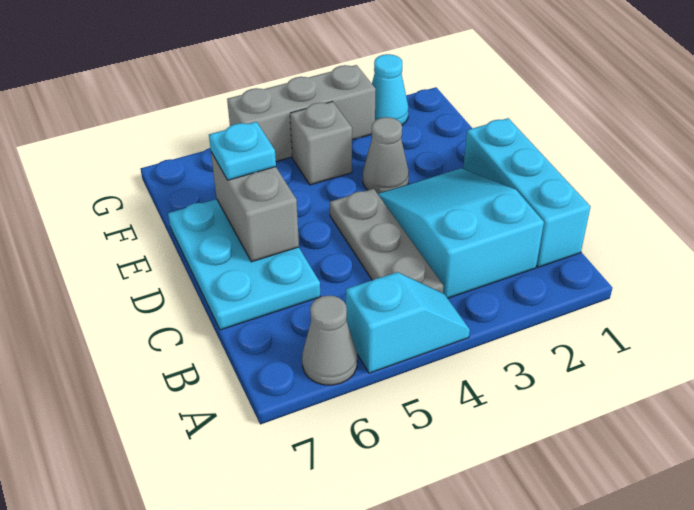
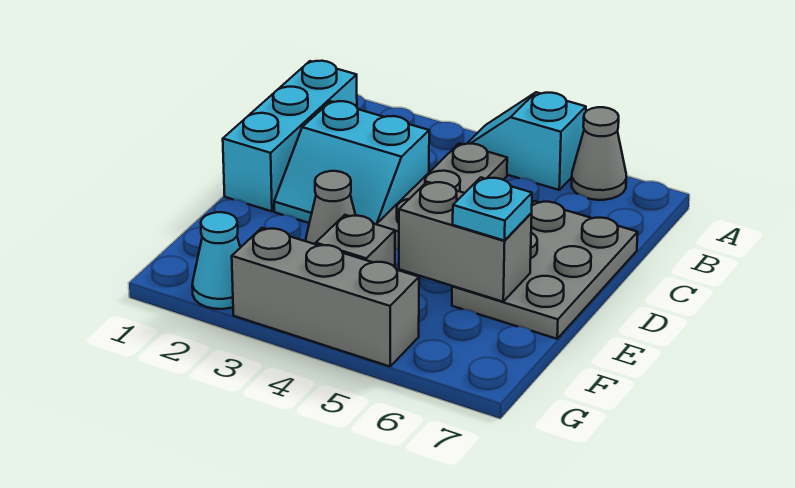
cyan slope B2:D3 level 1 top B -> cyan slope C2:D3 level 1 top C
cyan plate C6:E7 level 1 -> grey plate C6:E7 level 1
grey brick D6:E6 level 2 -> grey brick E5:E6 level 2

